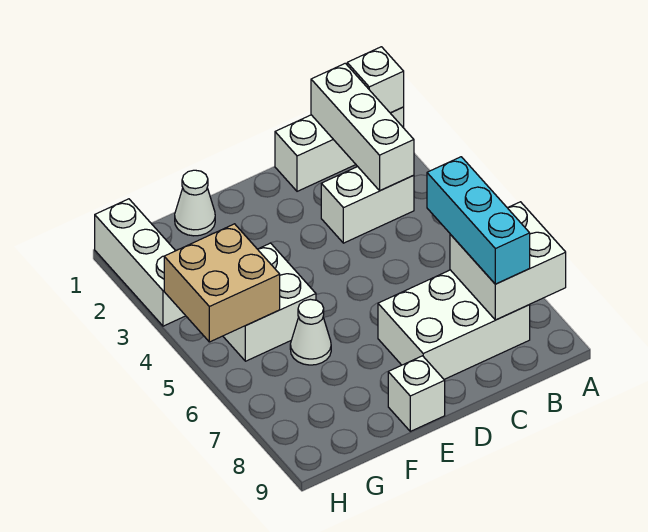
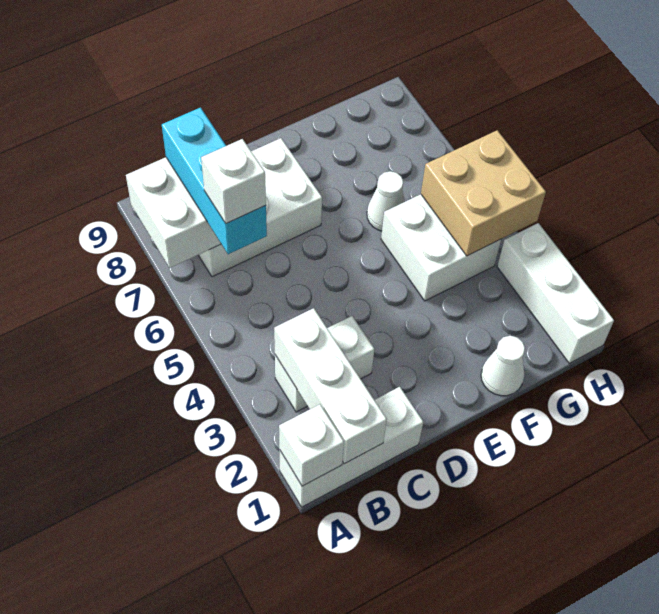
white brick E9 level 1 -> white brick B6 level 4

